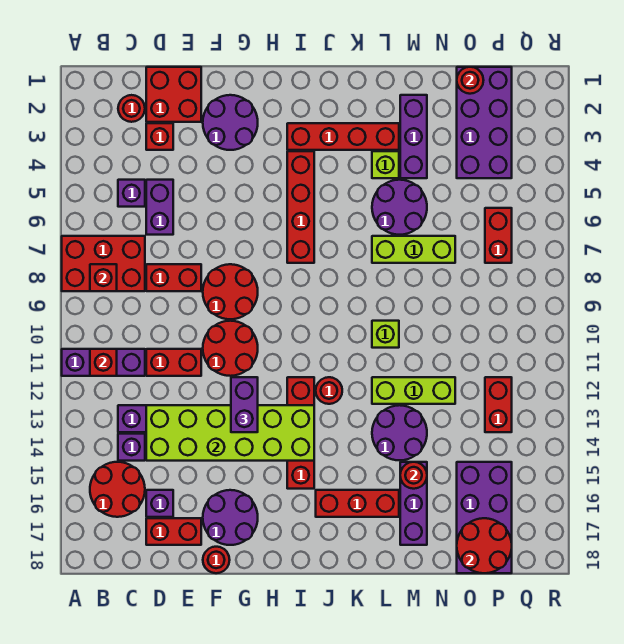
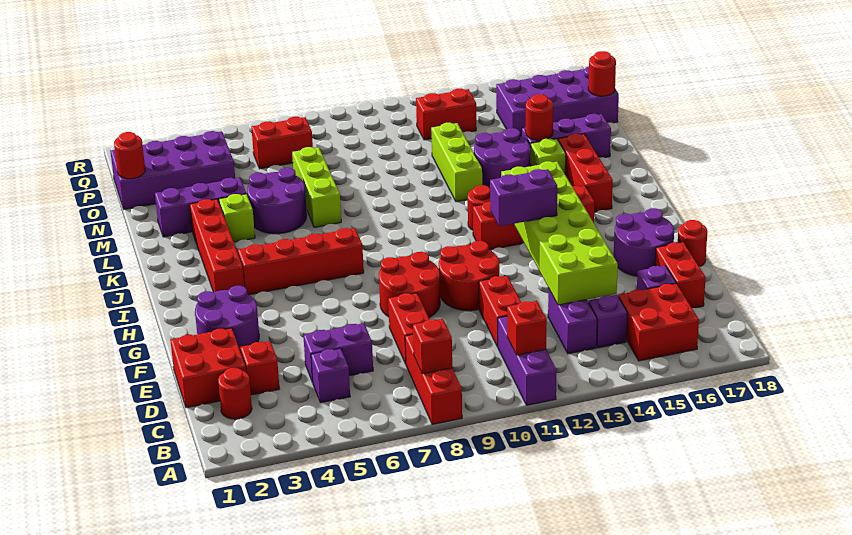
red brick A7:C8 level 1 -> red brick A8:C8 level 1
red round brick B15:C16 level 1 -> red brick B15:C16 level 1
lime brick L10 level 1 -> lime brick L15 level 1
red round brick O17:P18 level 2 -> red round brick O18 level 2

